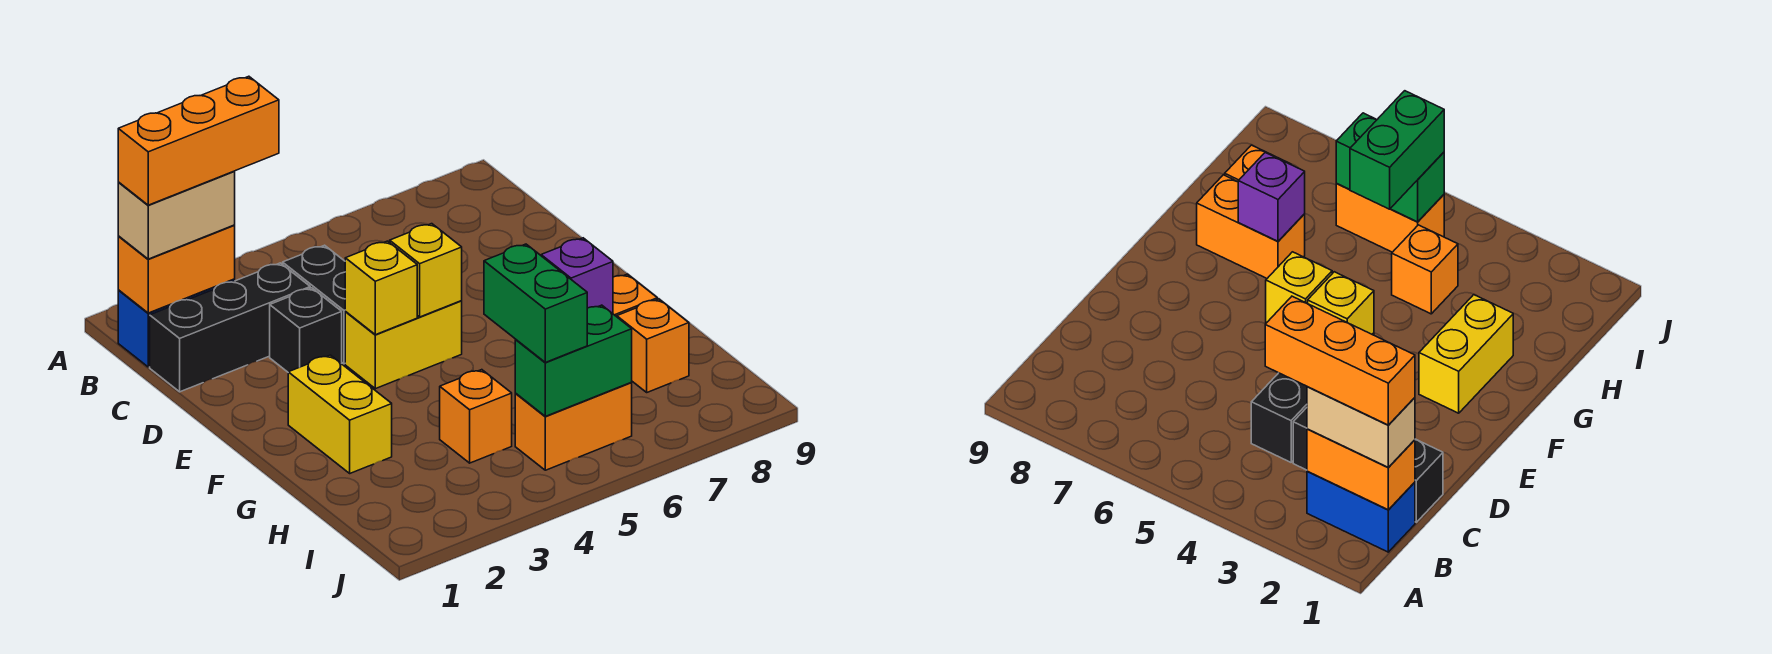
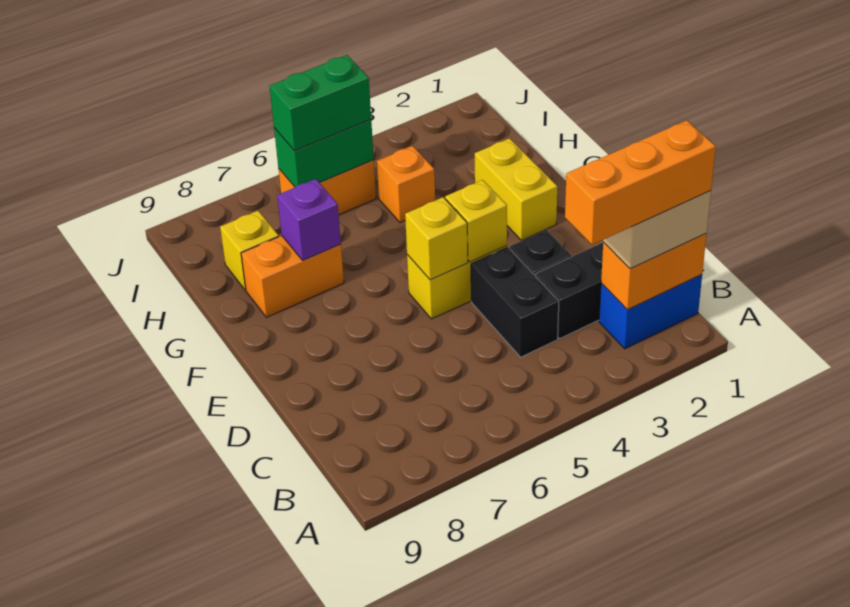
green brick H5:I5 level 3 -> green brick I5:I6 level 3
orange brick H8 level 1 -> yellow brick H8 level 1

